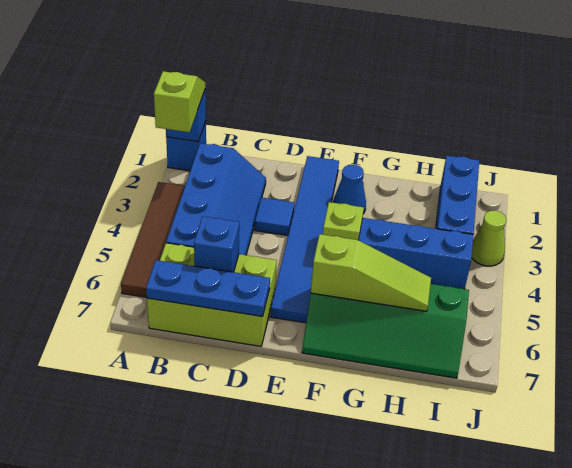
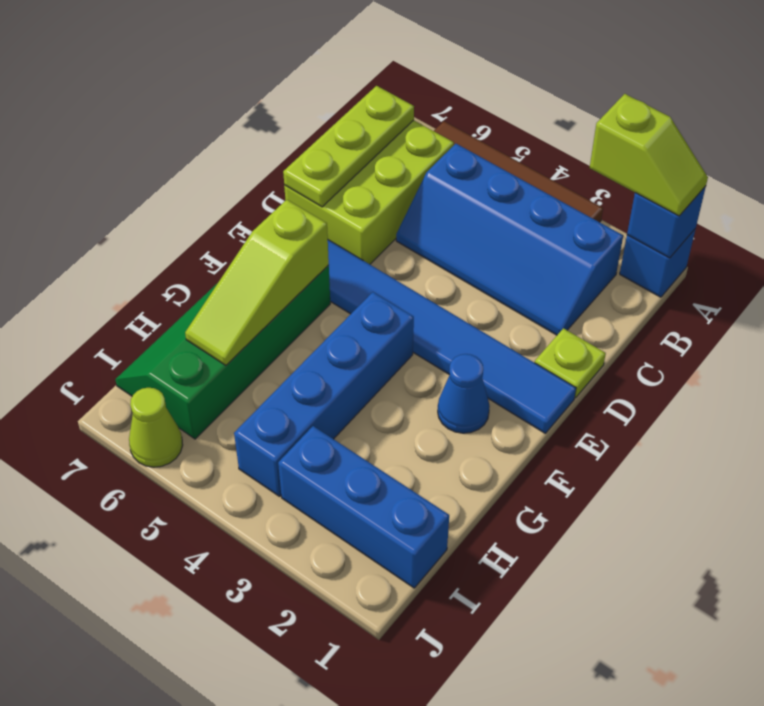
blue plate B7:D7 level 2 -> lime plate B7:D7 level 2
blue brick C6 level 2 -> none
blue tile D3 level 1 -> none
lime plate F4 level 2 -> lime plate D1 level 1
lime cone J3 level 1 -> lime cone J6 level 1

